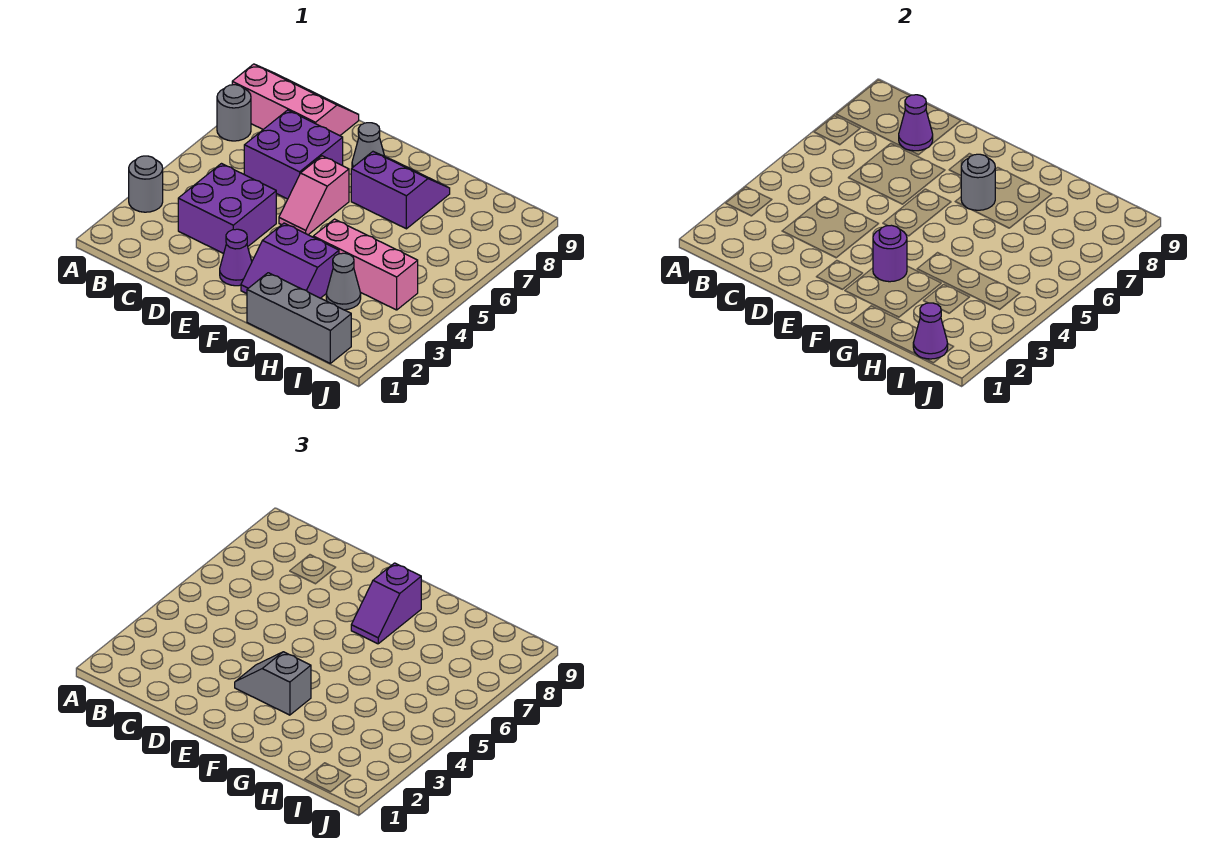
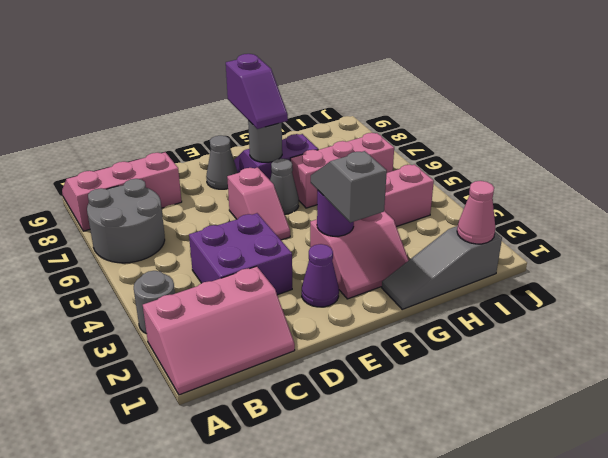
none -> pink slope A1:C2 level 1 top 2
grey round brick A7 level 1 -> grey round brick A6:B7 level 1
purple brick C6:D7 level 1 -> none
purple cone C8 level 2 -> none
grey slope E3:F3 level 3 top F -> grey slope F2:F3 level 3 top 2
purple slope F2:G3 level 1 top 3 -> pink slope F2:G3 level 1 top 3
grey brick G1:I1 level 1 -> grey slope G1:I1 level 1 top I
none -> pink brick G6:I6 level 1
grey cone H3 level 1 -> grey cone F6 level 1
purple cone I1 level 2 -> pink cone I1 level 2

